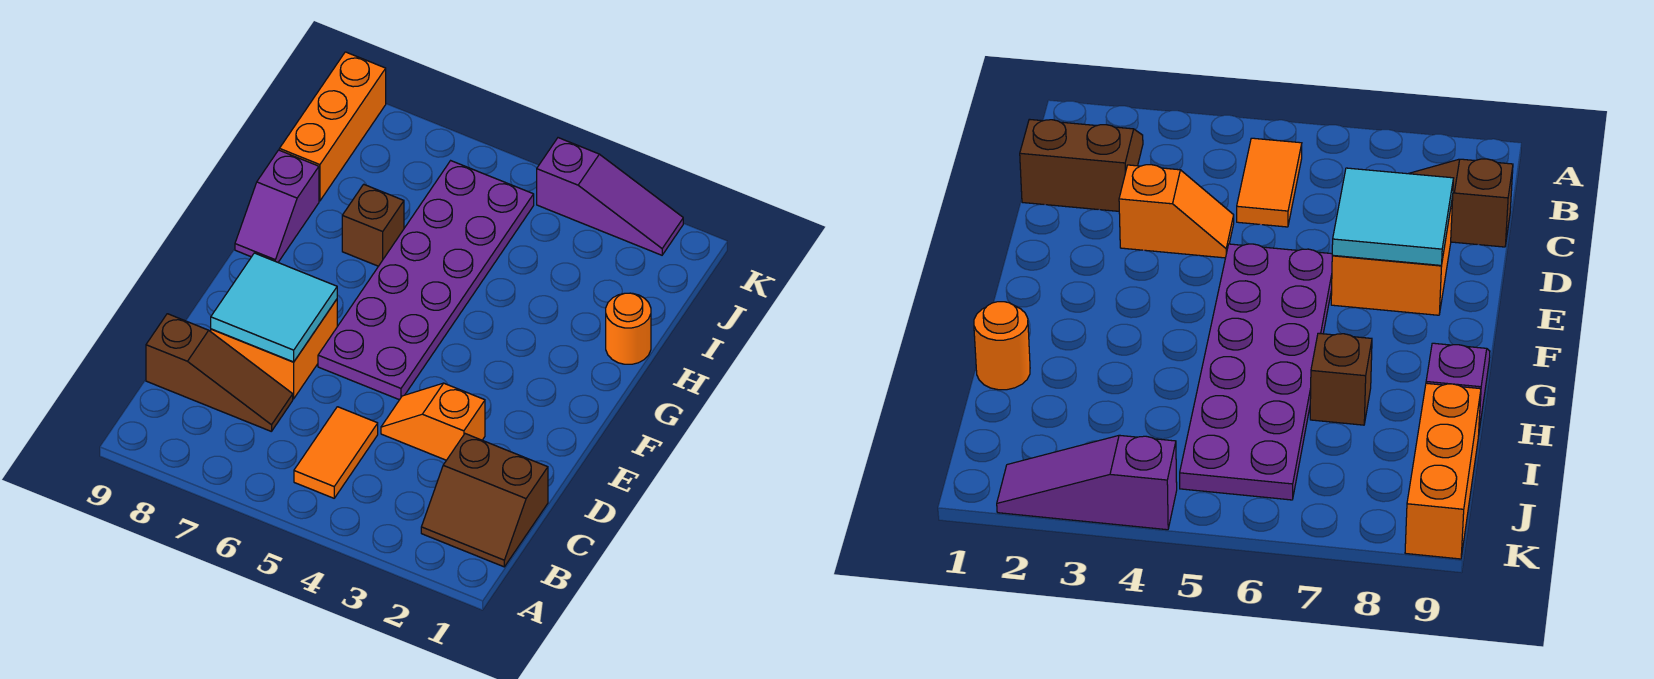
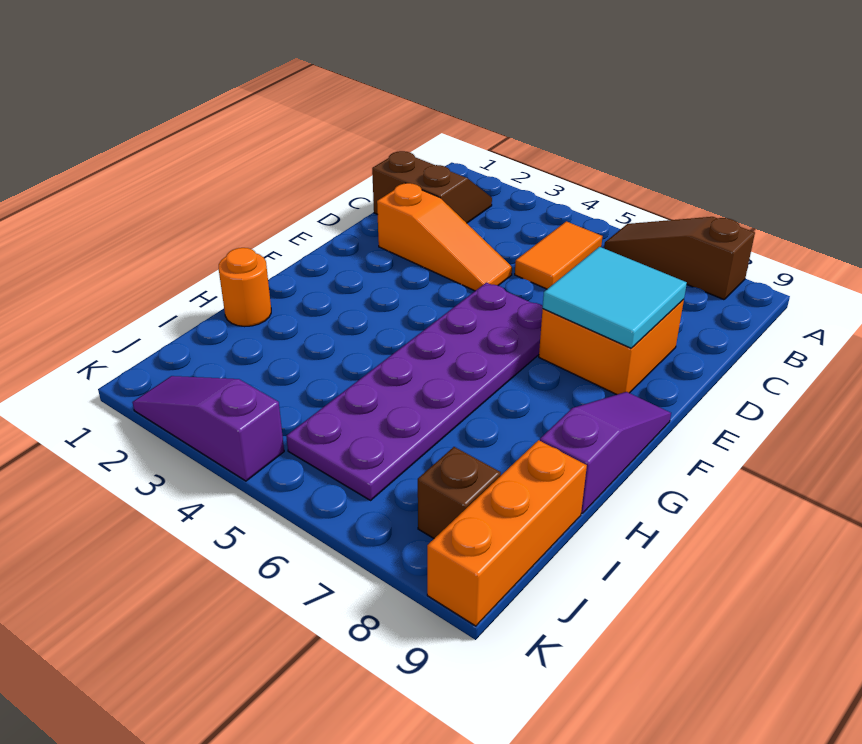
brown slope C7:C9 level 1 top 9 -> brown slope A6:A8 level 1 top 8
orange slope D3:D4 level 1 top 3 -> orange slope D2:D4 level 1 top 2
purple slope G9:H9 level 1 top H -> purple slope F9:H9 level 1 top H
brown brick H7 level 1 -> brown brick J8 level 1

